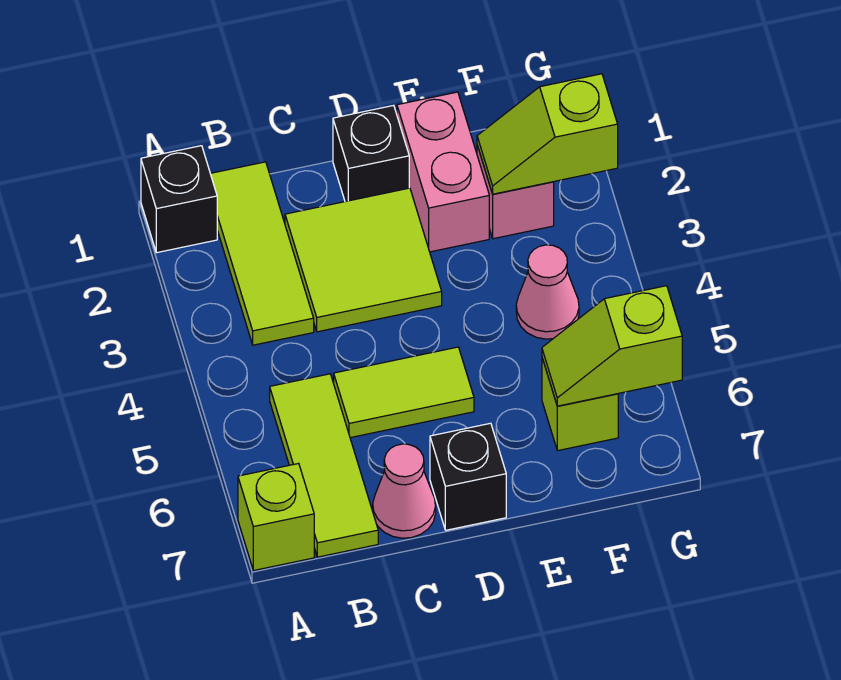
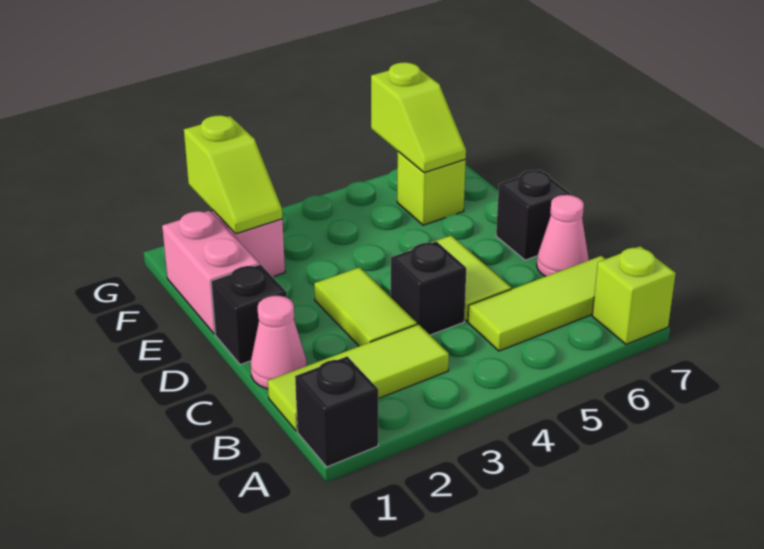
lime tile C2:D3 level 1 -> lime tile C3:D3 level 1
none -> black brick C4 level 1
pink brick E1:E2 level 1 -> pink brick E1:F1 level 1
pink cone F4 level 1 -> pink cone C1 level 1

